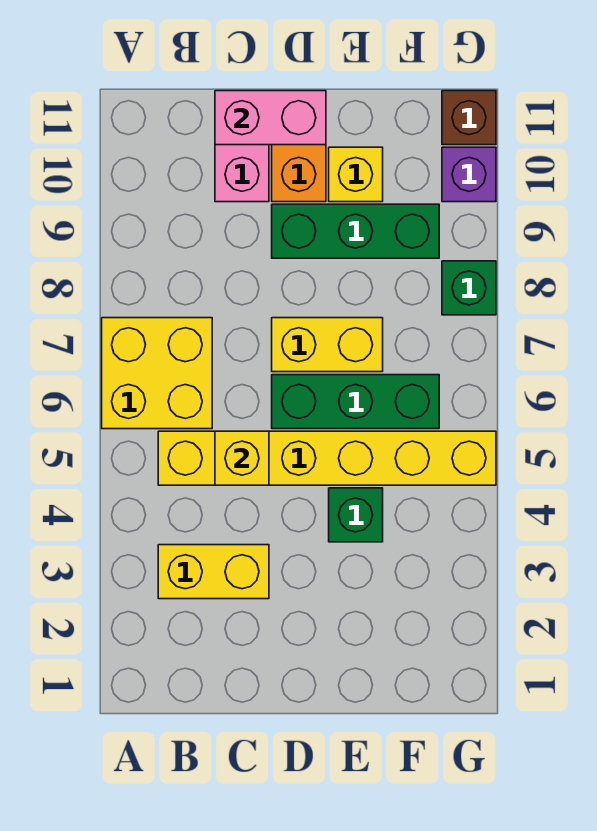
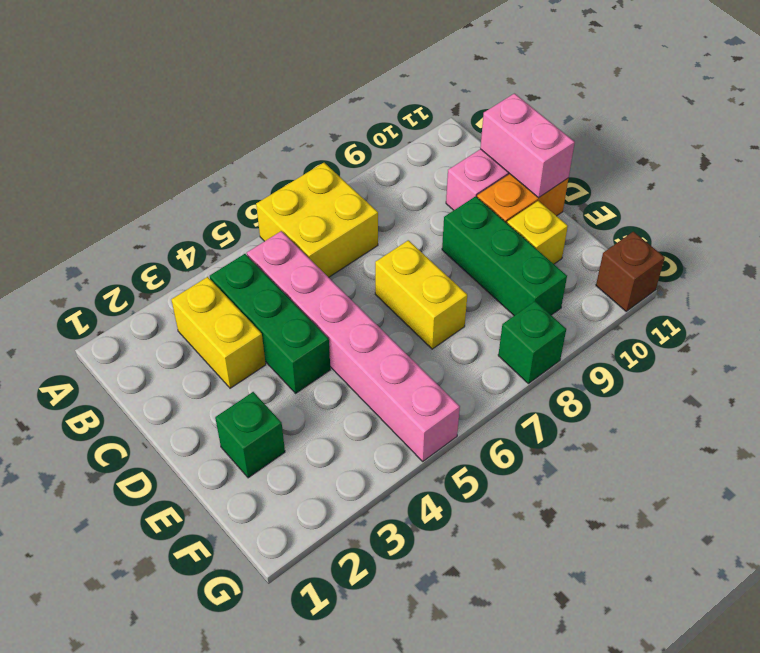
yellow brick B5:G5 level 1 -> pink brick B5:G5 level 1
yellow brick C5 level 2 -> none
green brick D6:F6 level 1 -> green brick B4:D4 level 1
green brick E4 level 1 -> green brick E2 level 1
purple brick G10 level 1 -> none

